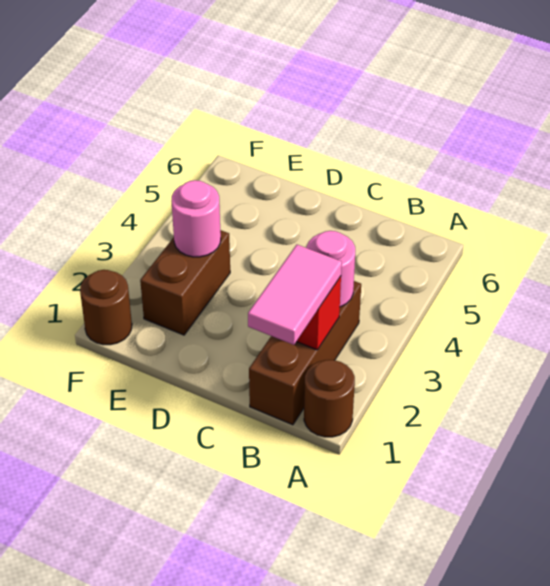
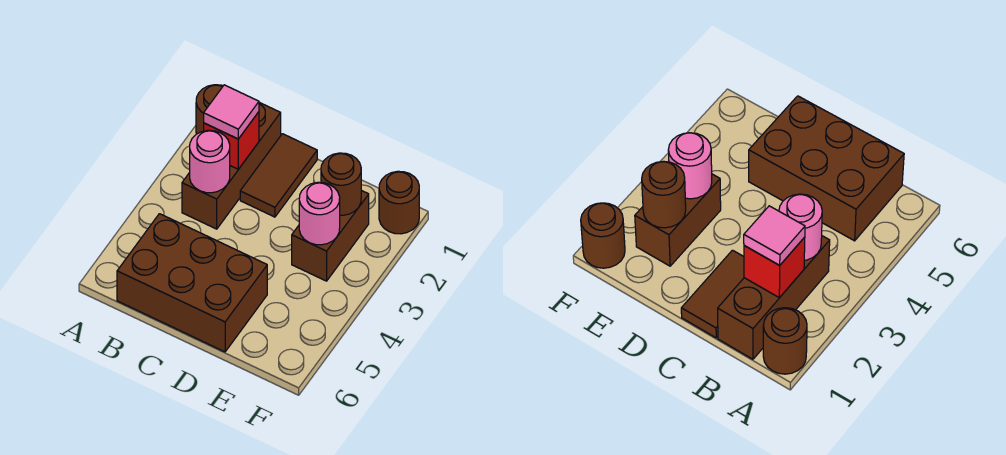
pink tile B1:B2 level 3 -> pink tile B2 level 3
none -> brown brick B5:D6 level 1
none -> brown tile C1:C2 level 1
none -> brown round brick E2 level 2

